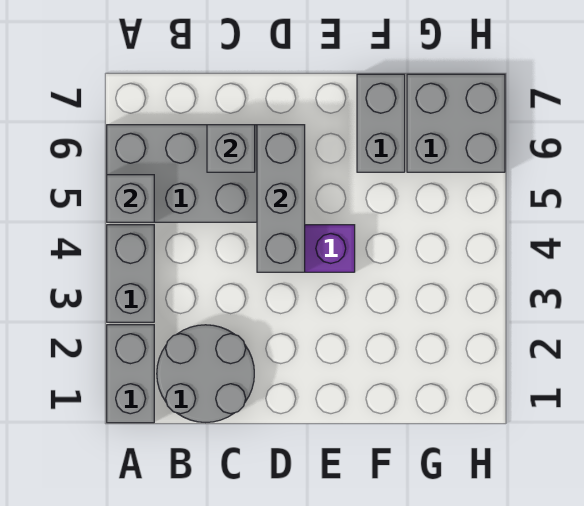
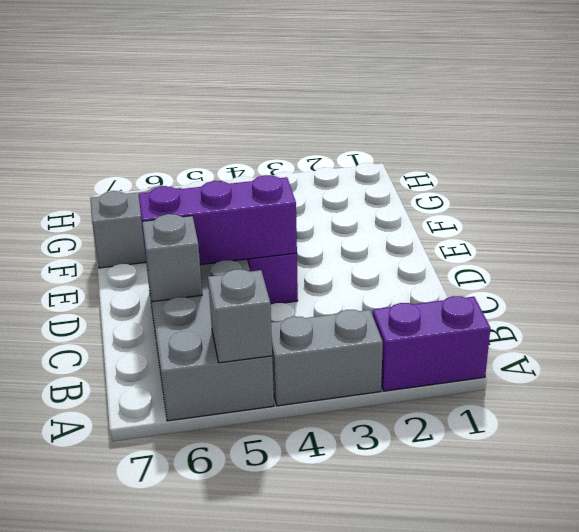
grey brick A1:A2 level 1 -> purple brick A1:A2 level 1
grey round brick B1:C2 level 1 -> none
grey brick D4:D6 level 2 -> purple brick D4:D6 level 2
grey brick G6:H7 level 1 -> none

